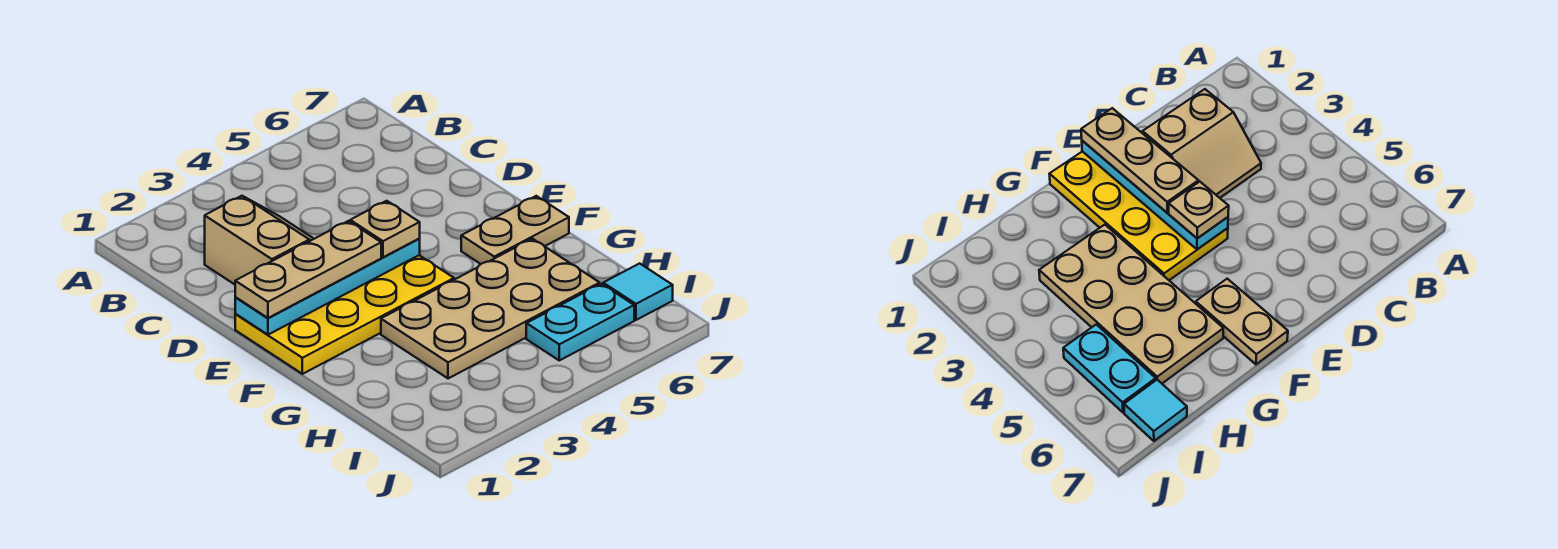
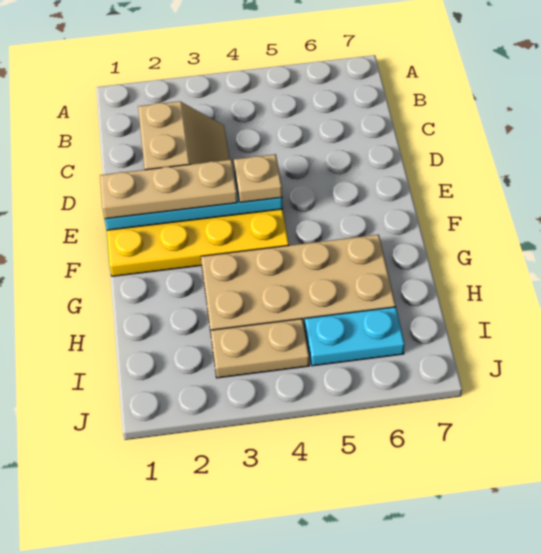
tan plate F6:F7 level 1 -> tan plate I3:I4 level 1
cyan tile I7 level 1 -> none

